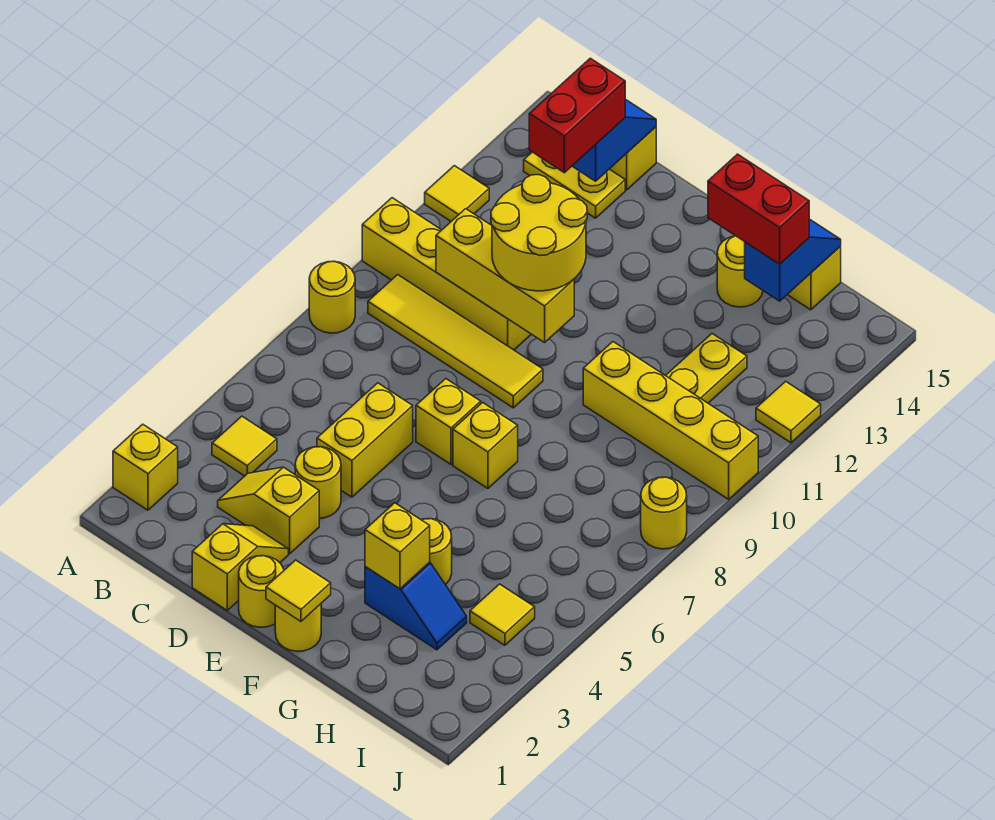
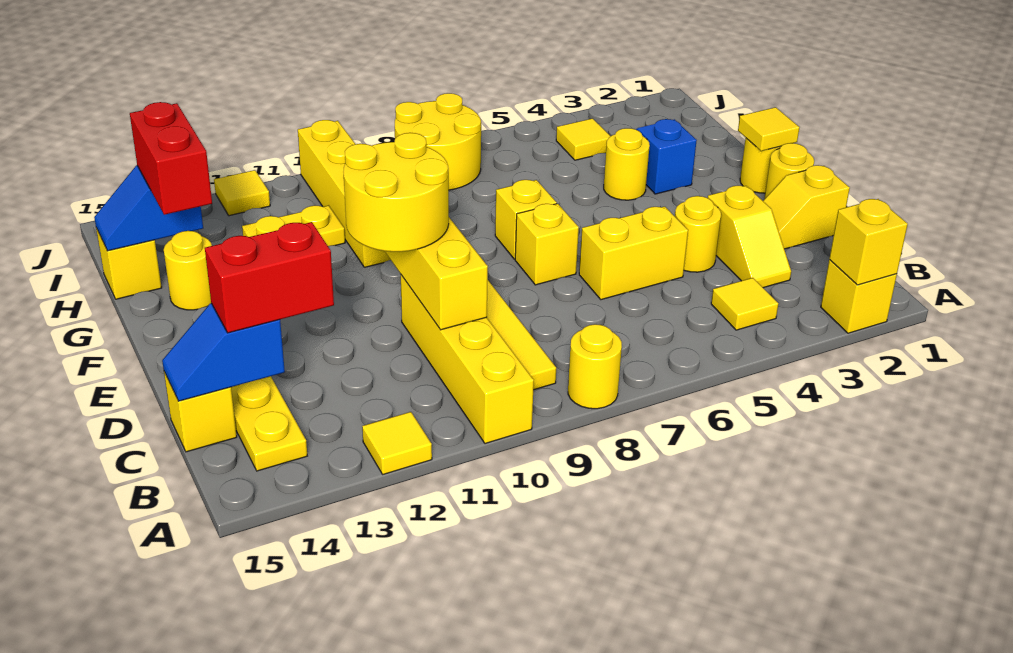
yellow brick G3 level 2 -> yellow brick A2 level 2
yellow round brick J8 level 1 -> yellow round brick I7:J8 level 1

